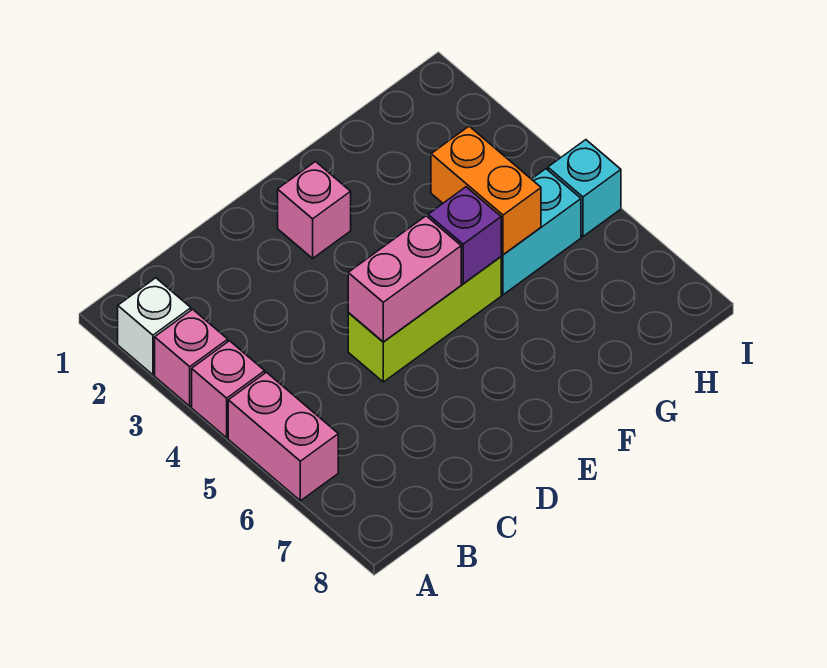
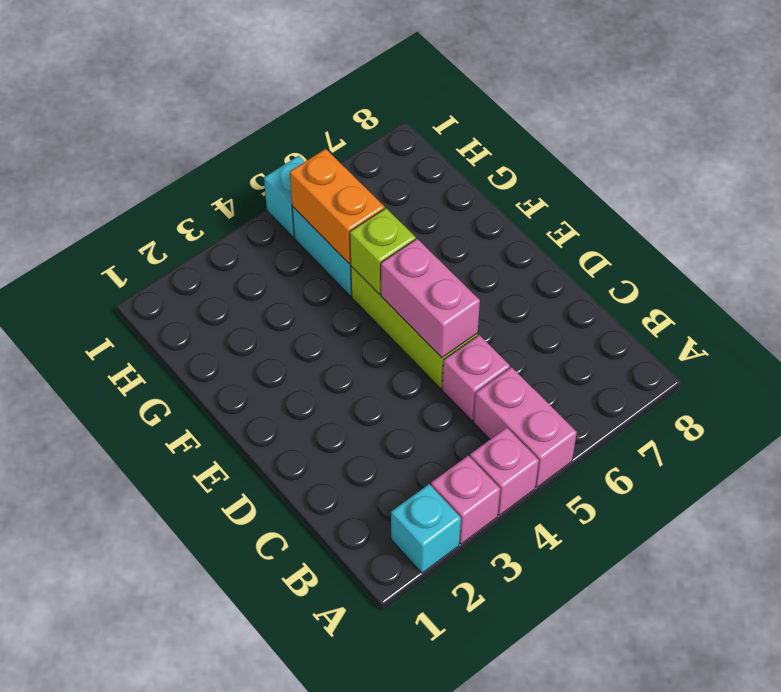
white brick A2 level 1 -> cyan brick A2 level 1
pink brick A5:A6 level 1 -> pink brick A5:B5 level 1
pink brick E2 level 1 -> pink brick C5 level 1
purple brick F5 level 2 -> lime brick F5 level 2
orange brick G4:G5 level 2 -> orange brick G5:H5 level 2

